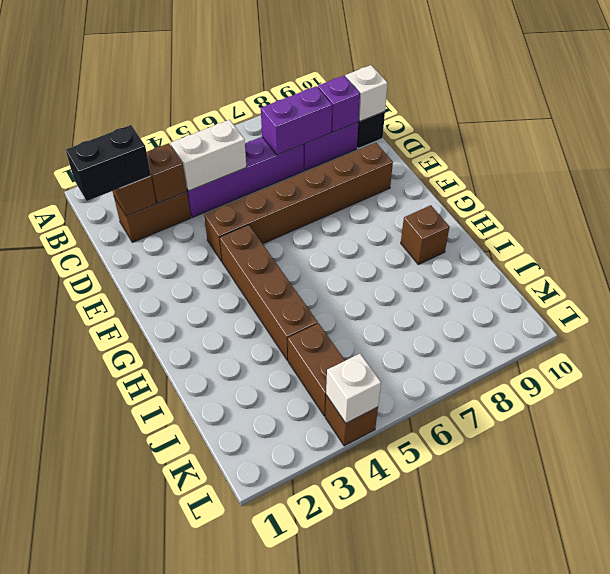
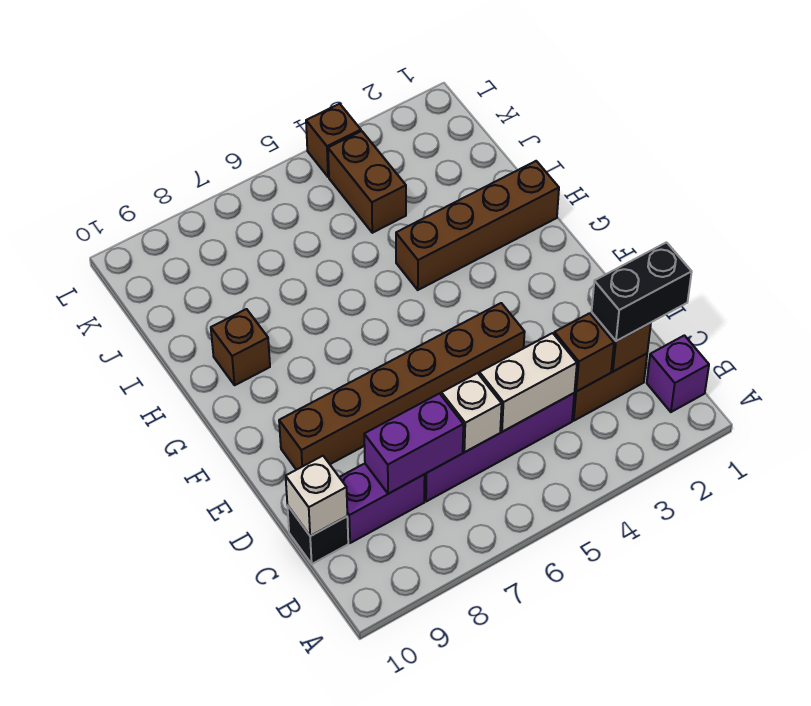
purple brick C9 level 2 -> purple brick B1 level 1
brown brick F4:I4 level 1 -> brown brick H1:H4 level 1
white brick L4 level 2 -> white brick C6 level 2

